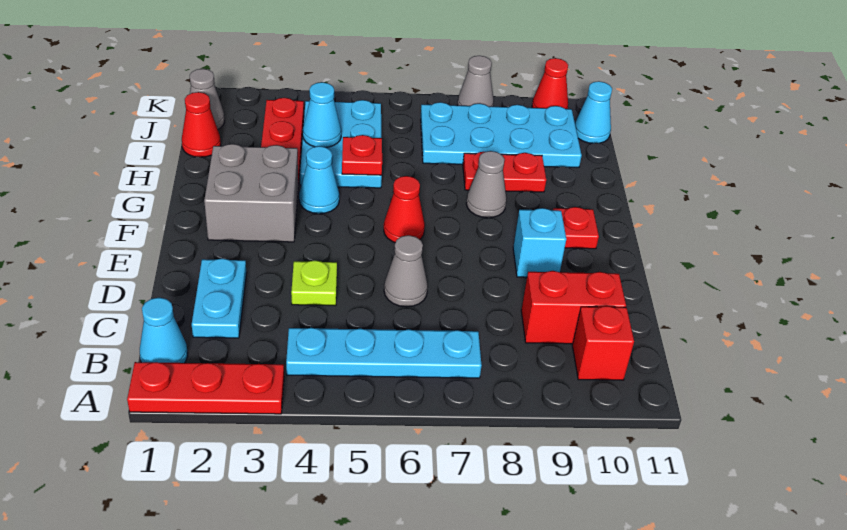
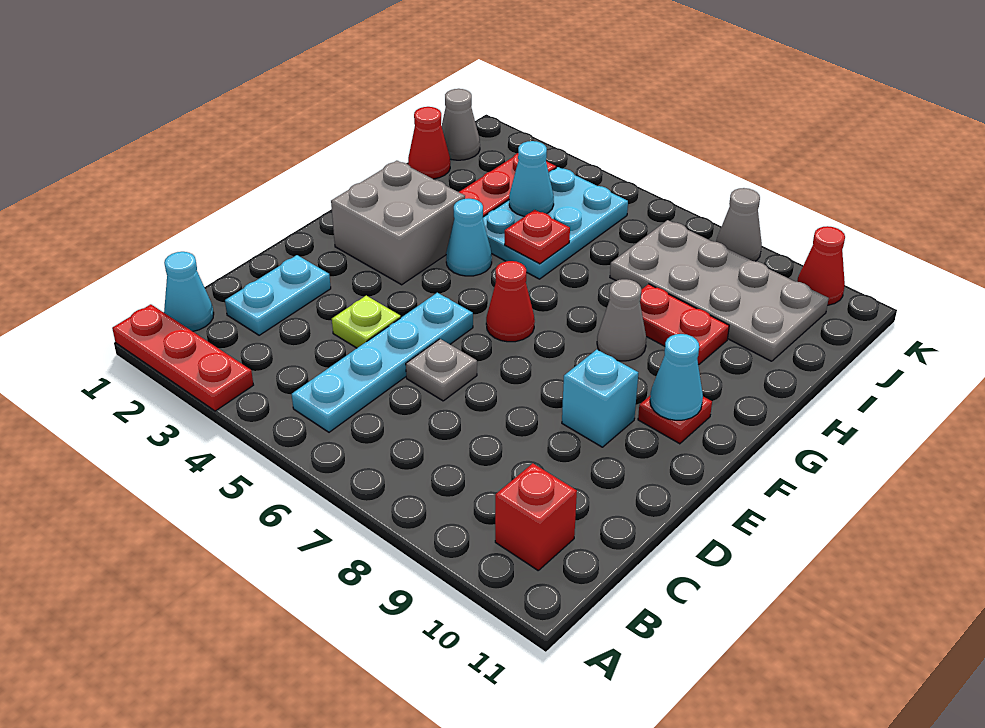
cyan plate B4:B7 level 1 -> cyan plate B5:E5 level 1
red brick C9:C10 level 1 -> none
grey cone D6 level 1 -> grey plate D6 level 1
cyan plate I7:J10 level 1 -> grey plate I7:J10 level 1
cyan cone J11 level 1 -> cyan cone F10 level 2

